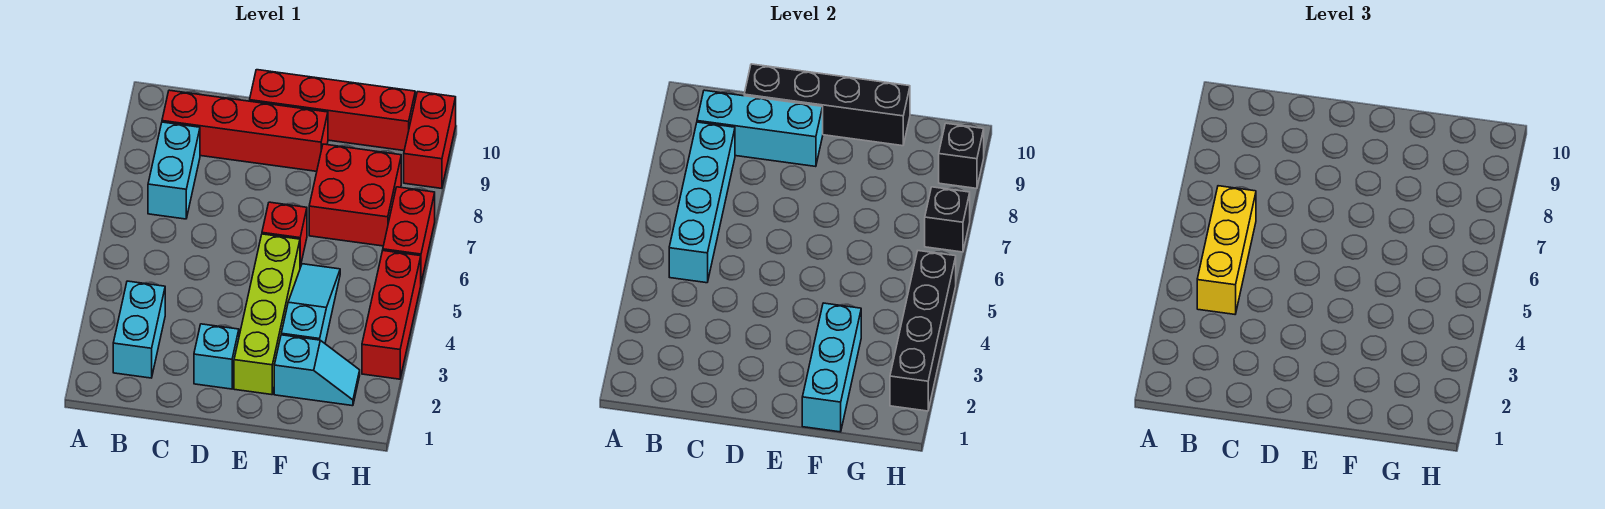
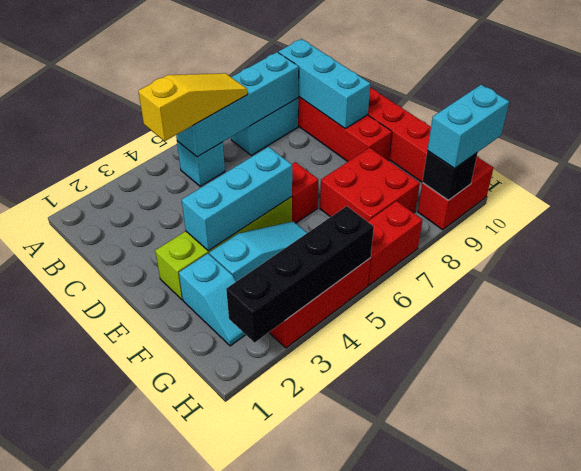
cyan brick B2:B3 level 1 -> cyan brick H9:H10 level 3
yellow brick B4:B6 level 3 -> yellow slope B4:B6 level 3 top 4
black brick C10:F10 level 2 -> none
cyan brick D2 level 1 -> cyan brick B5 level 1
cyan brick F1:F3 level 2 -> cyan brick E3:E5 level 2
black brick H7 level 2 -> none

